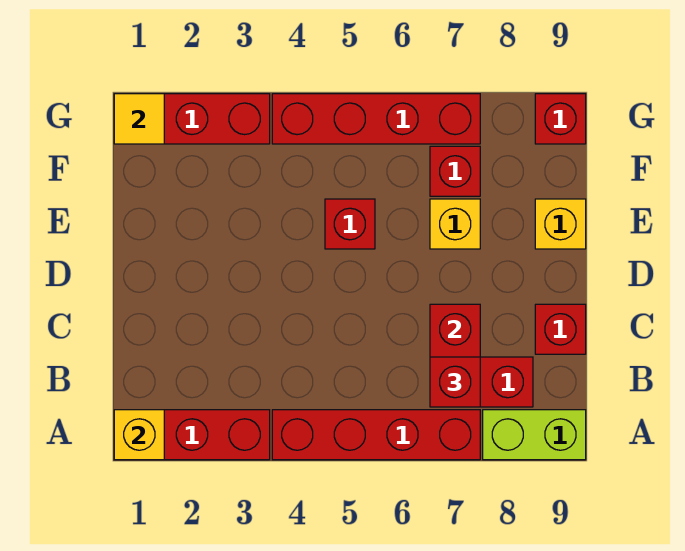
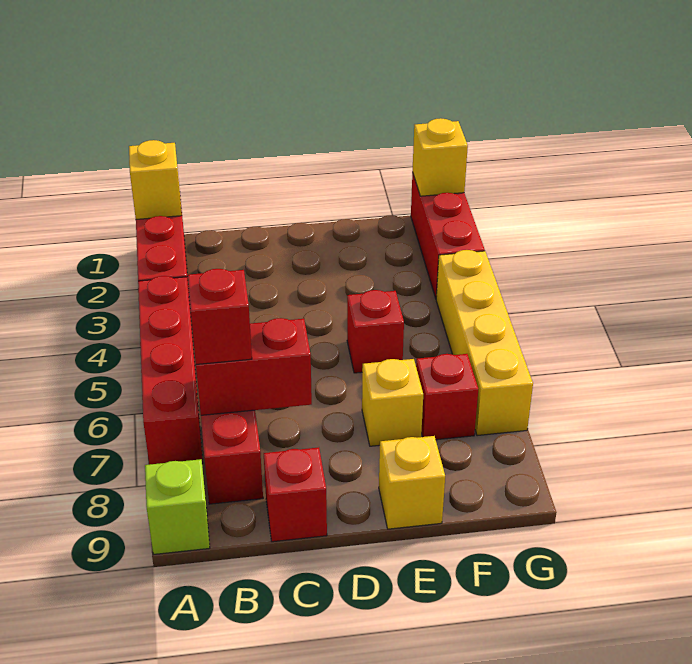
lime brick A8:A9 level 1 -> lime brick A9 level 1
yellow tile G1 level 2 -> yellow brick G1 level 2
red brick G4:G7 level 1 -> yellow brick G4:G7 level 1
red brick G9 level 1 -> none

